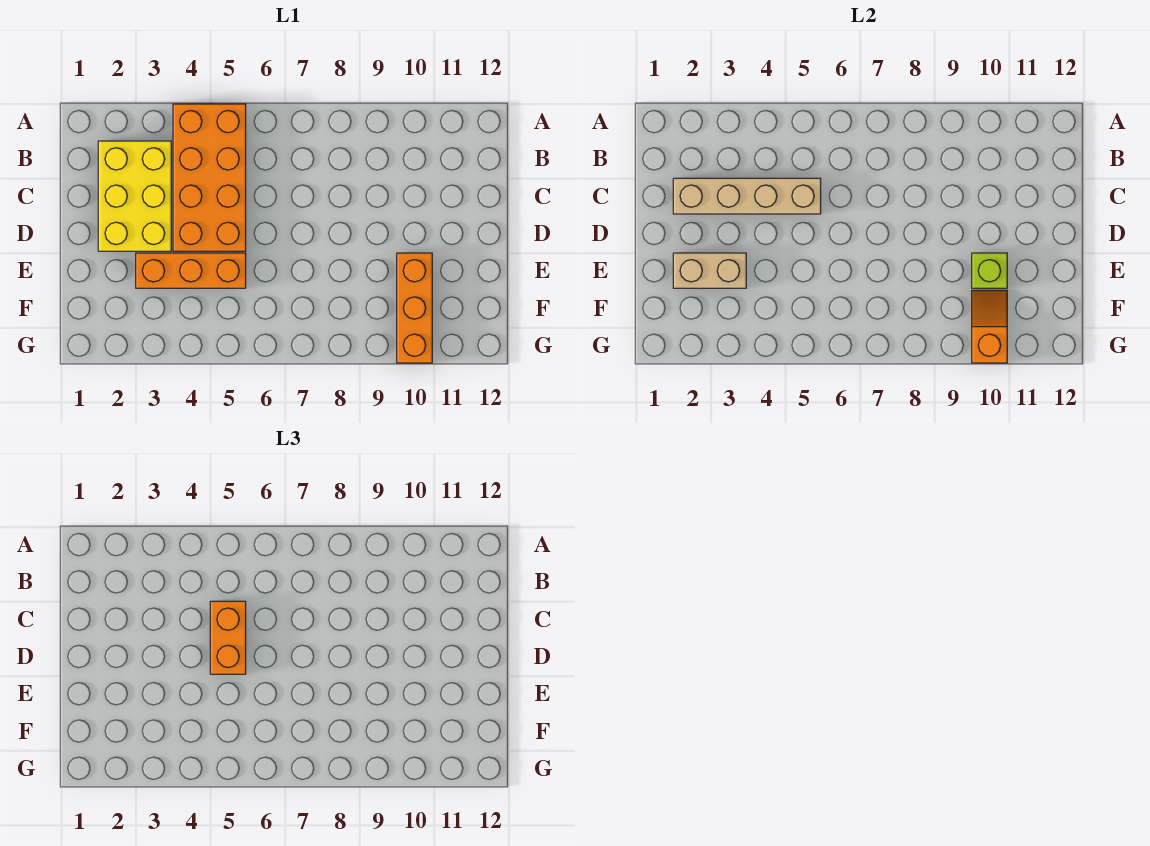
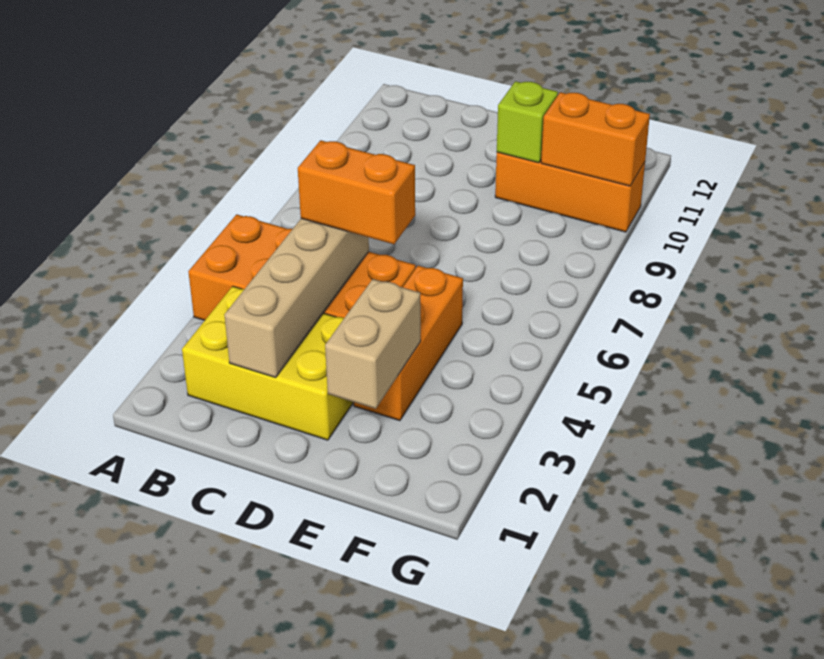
orange slope F10:G10 level 2 top G -> orange brick F10:G10 level 2

